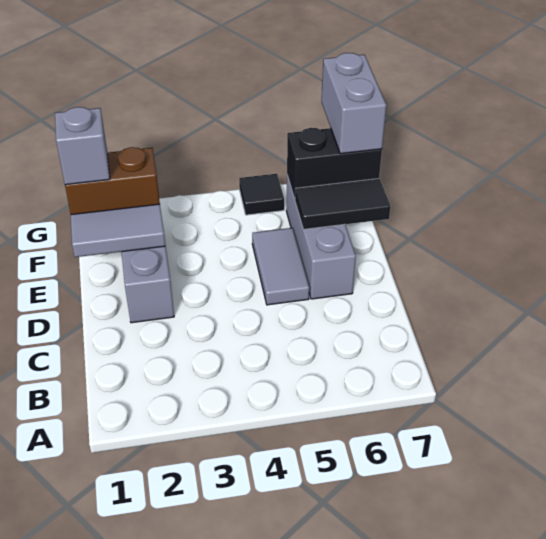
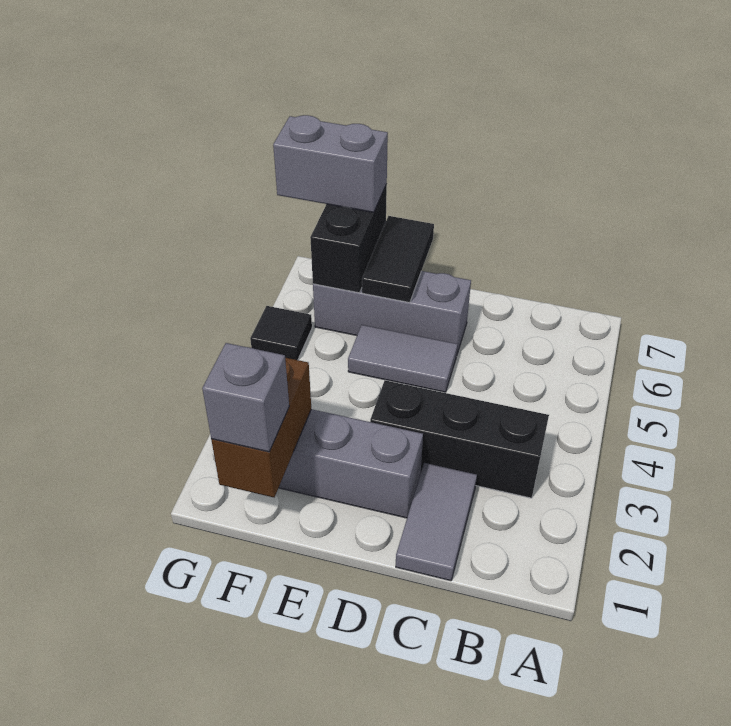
none -> black brick B3:D3 level 1
grey tile E1:E2 level 2 -> grey tile C1:C2 level 1

